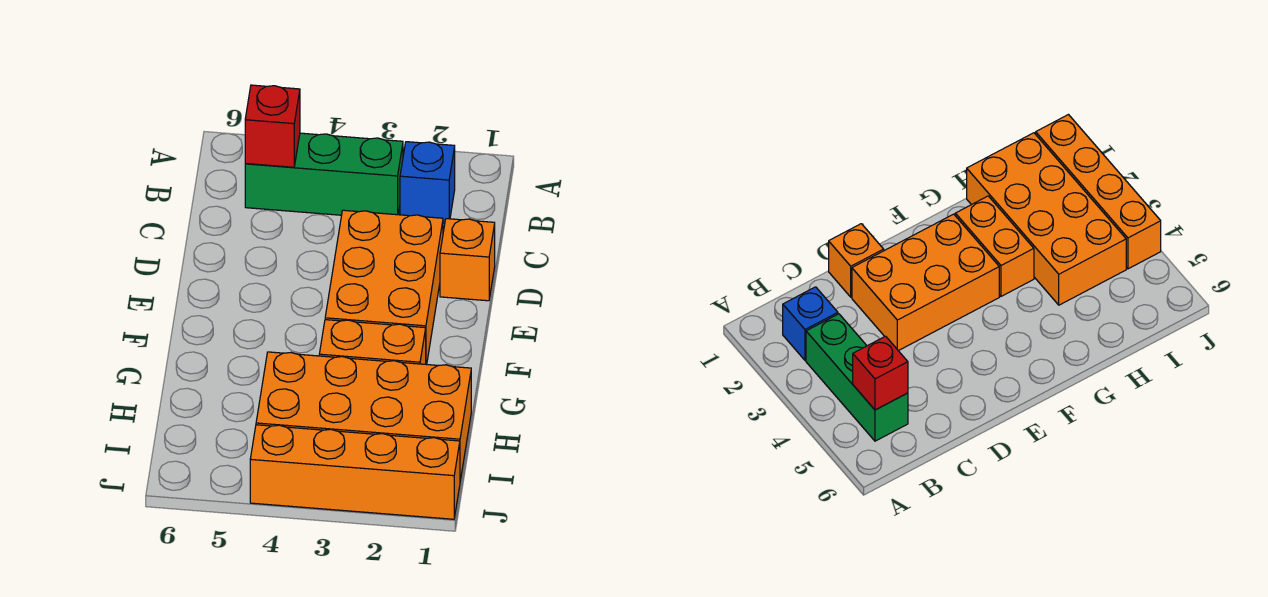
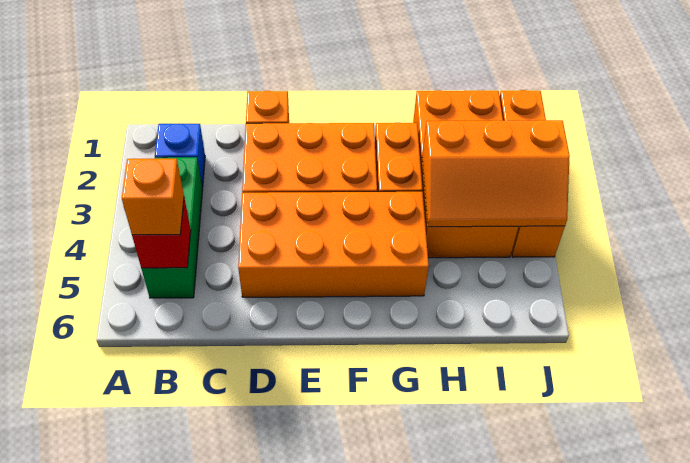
none -> orange brick B5 level 3
none -> orange brick D4:G5 level 1
none -> orange slope H3:J4 level 2 top 3

